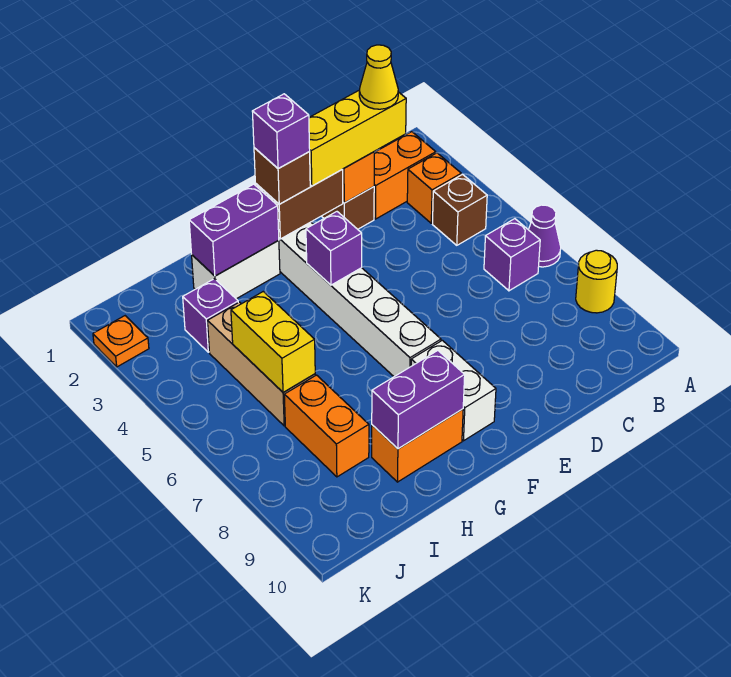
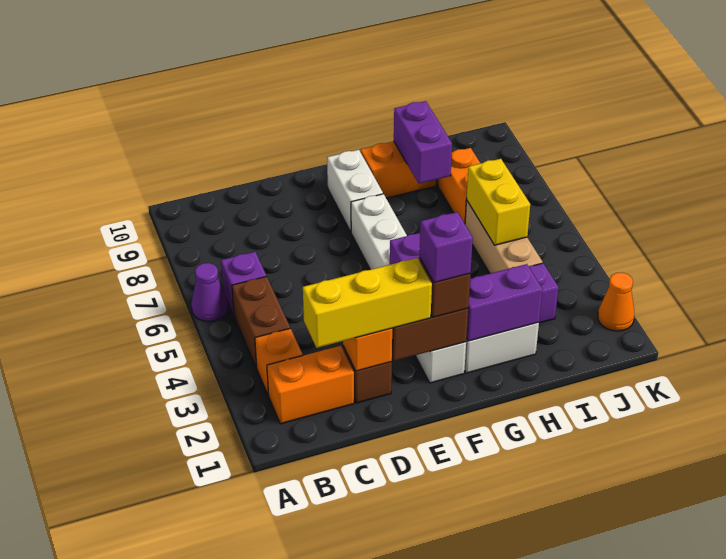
yellow round brick A8 level 1 -> none
brown brick B4 level 1 -> brown brick B4:B5 level 1
yellow cone C2 level 4 -> none
purple brick G9:H9 level 2 -> purple brick H8:H9 level 2
orange plate K2 level 1 -> orange cone K2 level 1

